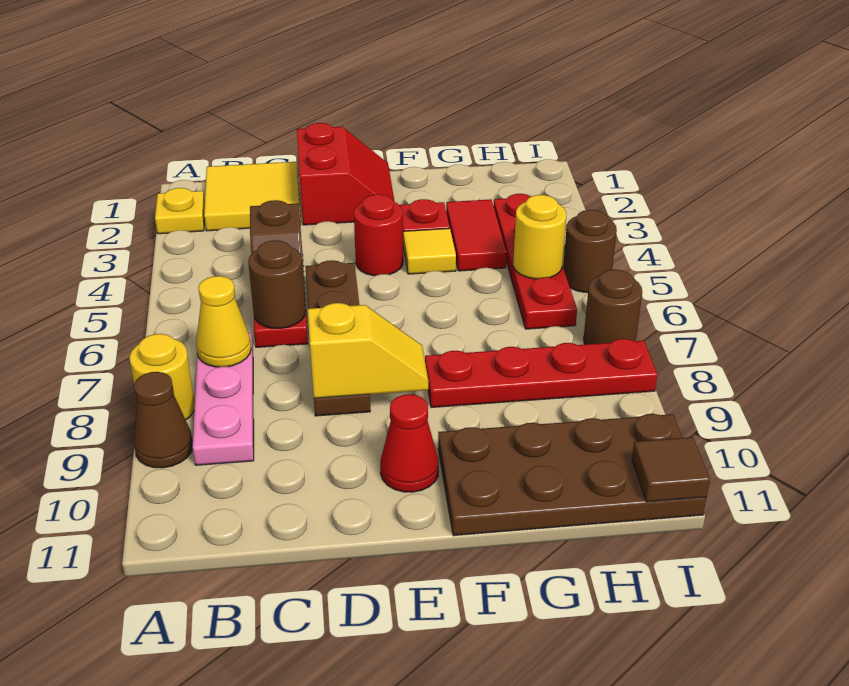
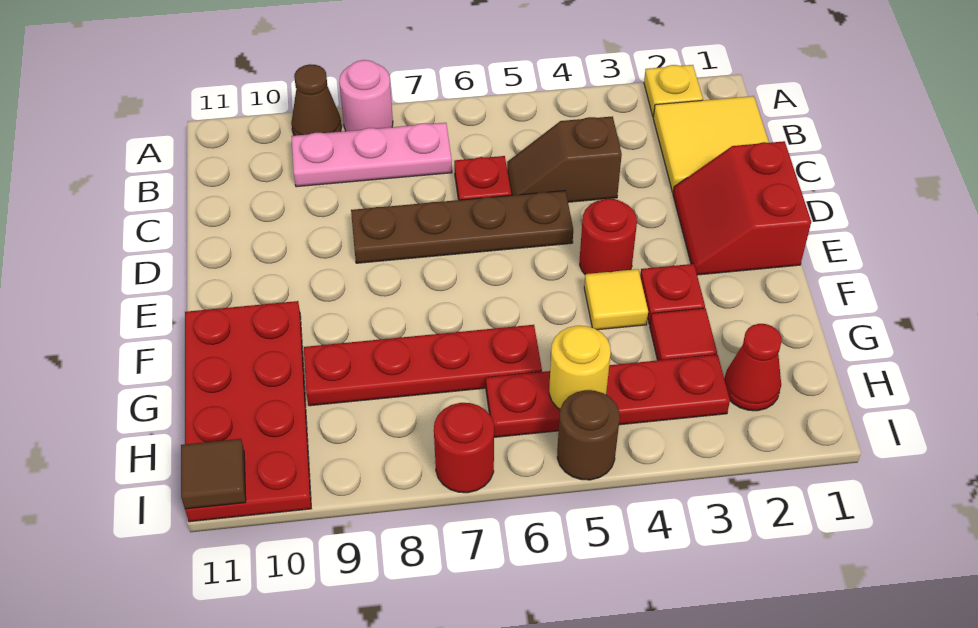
yellow round brick A8 level 1 -> pink round brick A8 level 1
yellow cone B7 level 2 -> none
brown round brick C6 level 2 -> none
red slope D1:E2 level 1 top D -> red slope D1:E2 level 1 top 1
yellow slope D8:E8 level 2 top D -> none
red cone E10 level 1 -> red cone H2 level 1
red plate F8:I8 level 1 -> red plate G6:G9 level 1
brown plate F10:I11 level 1 -> red plate F10:I11 level 1
red tile G3:G4 level 1 -> red tile G3 level 1
brown round brick I7 level 1 -> red round brick I7 level 1

